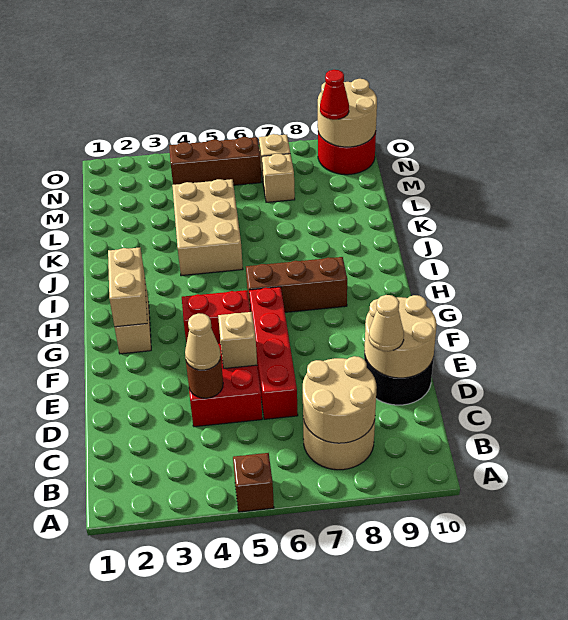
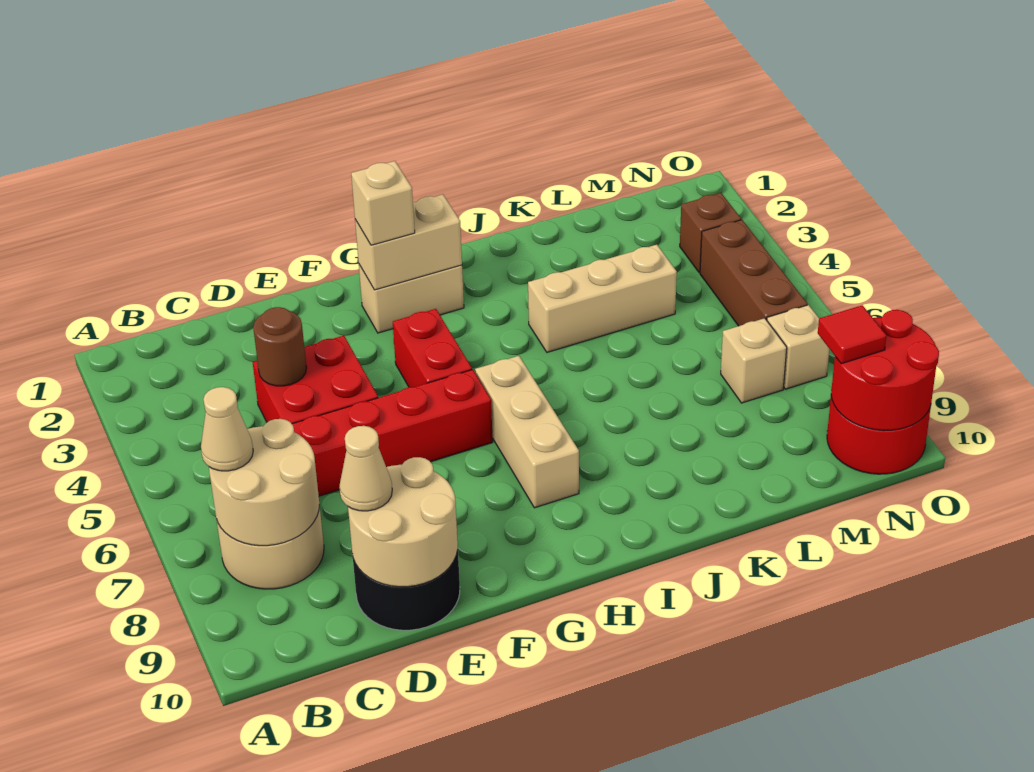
brown brick A5 level 1 -> brown brick N3 level 1
tan cone D4 level 3 -> tan cone B7 level 3
tan brick E5 level 2 -> tan brick G2 level 3
brown brick H6:H8 level 1 -> tan brick H6:H8 level 1
tan brick J4:L5 level 1 -> tan brick J4:L4 level 1
tan round brick N9:O10 level 2 -> red round brick N9:O10 level 2
red cone N9 level 3 -> red tile N9 level 3

